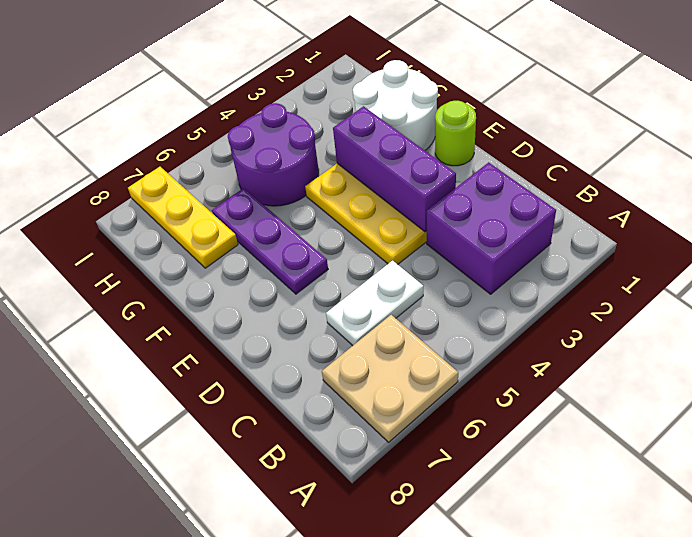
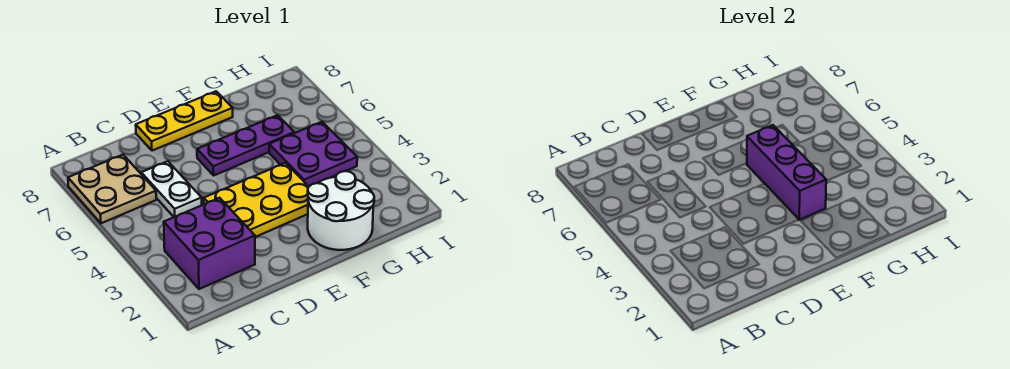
purple brick D3:F3 level 2 -> purple brick F3:F5 level 2
lime round brick E1 level 1 -> none
purple round brick G4:H5 level 1 -> purple plate G4:H5 level 1
yellow plate G7:I7 level 1 -> yellow plate D8:F8 level 1

